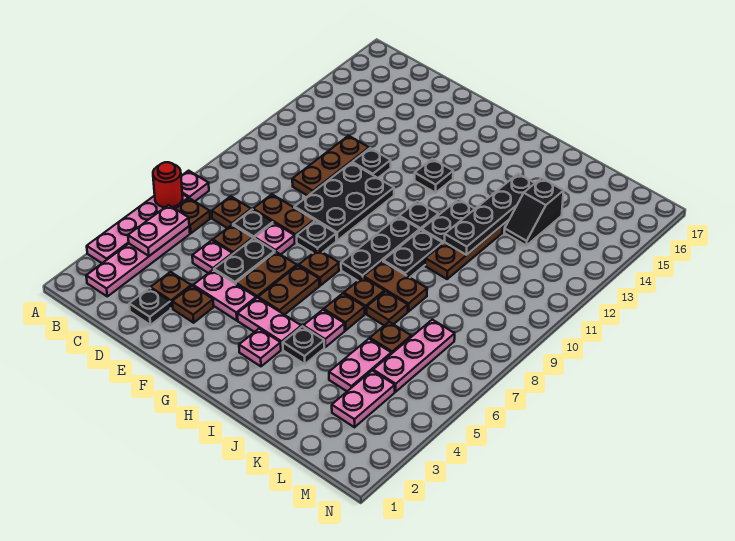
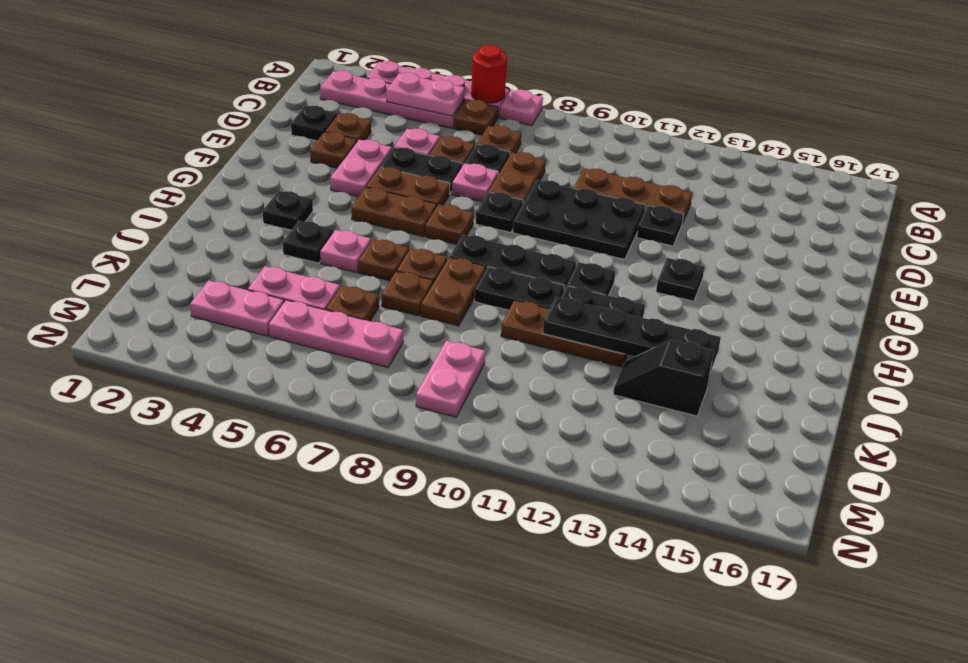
pink plate G4:H4 level 1 -> pink plate L9:M9 level 1
pink plate H3 level 1 -> black plate H3 level 1

